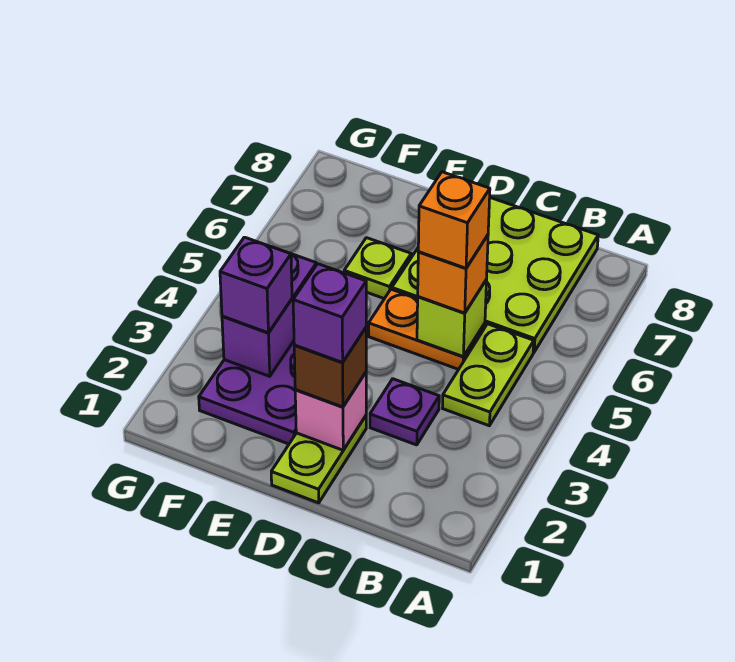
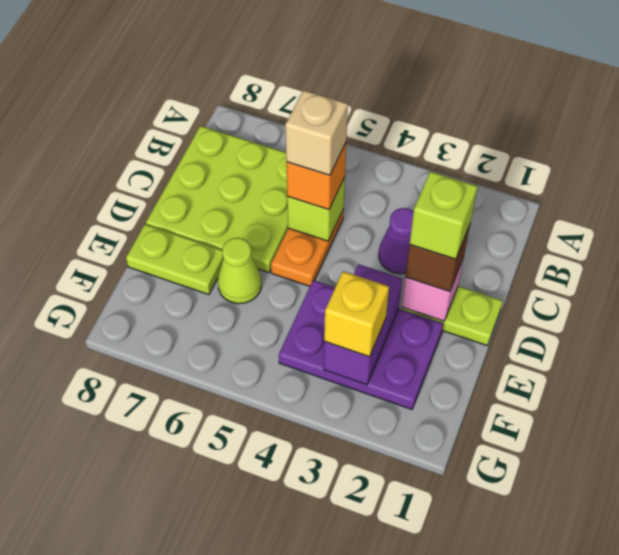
lime plate B4:B5 level 1 -> lime plate E7:E8 level 1
purple plate C3 level 1 -> purple cone C3 level 1
orange brick C5 level 4 -> tan brick C5 level 4
purple brick D2 level 4 -> lime brick D2 level 4
lime plate E6 level 1 -> lime cone E6 level 1
purple brick F3:F4 level 2 -> purple brick E3:F3 level 2
purple brick F3 level 3 -> yellow brick F3 level 3

